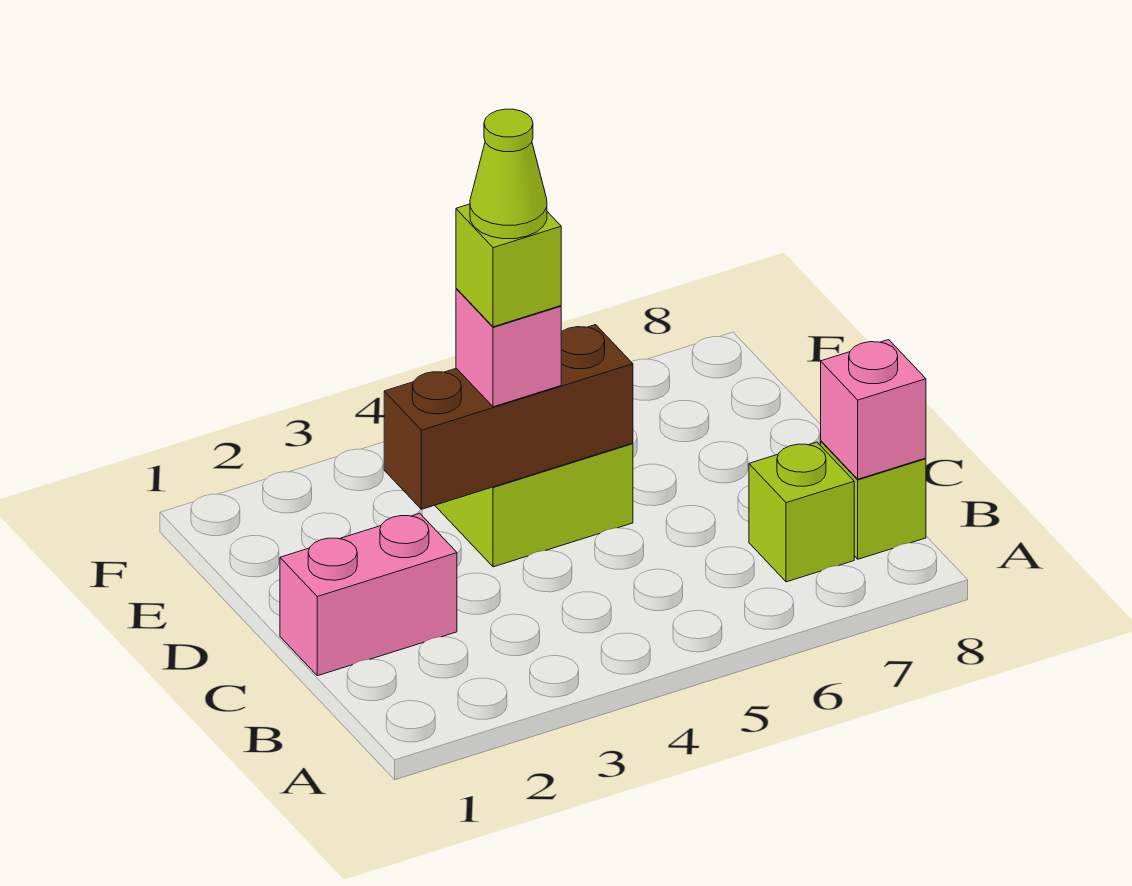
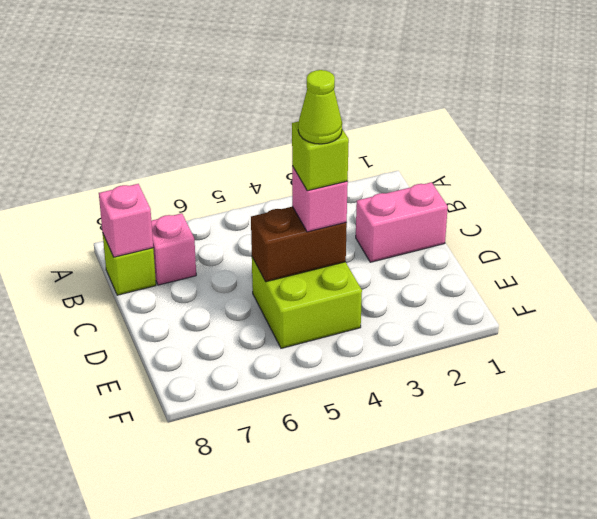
lime brick B7 level 1 -> pink brick B7 level 1
brown brick D3:D5 level 2 -> brown brick D4:D5 level 2

